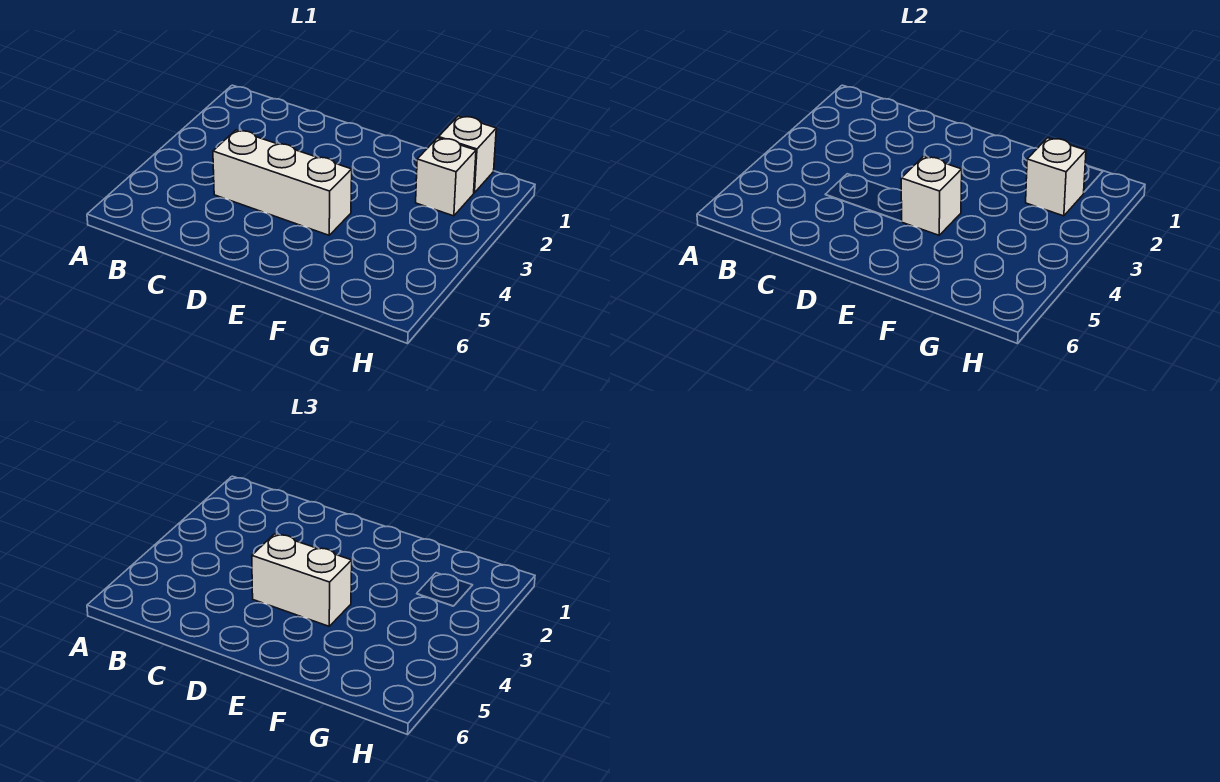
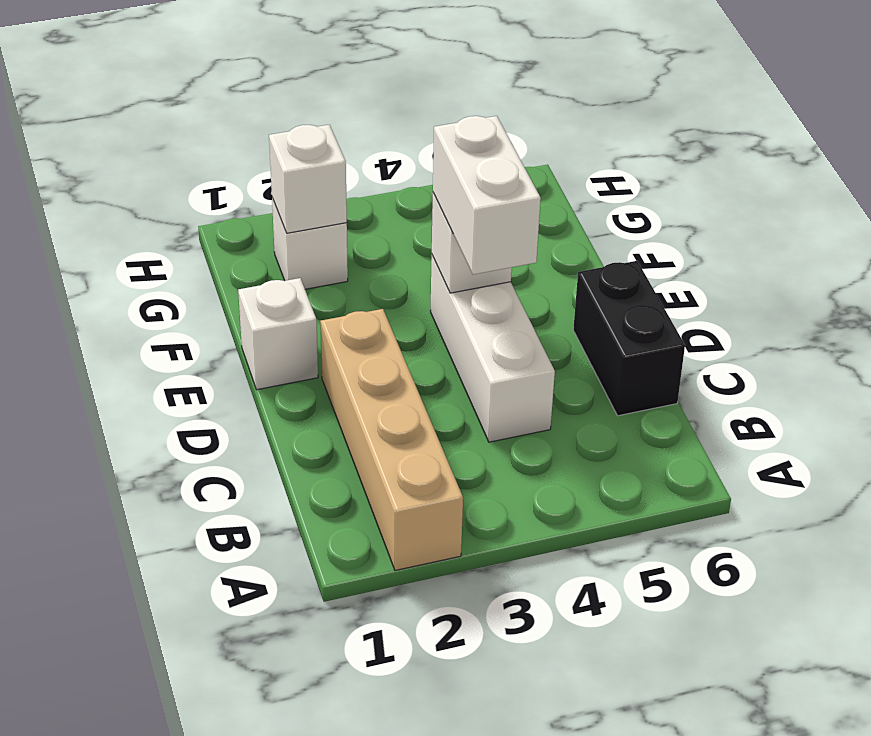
none -> tan brick A2:D2 level 1
none -> black brick C6:D6 level 1
white brick G1 level 1 -> white brick E1 level 1

